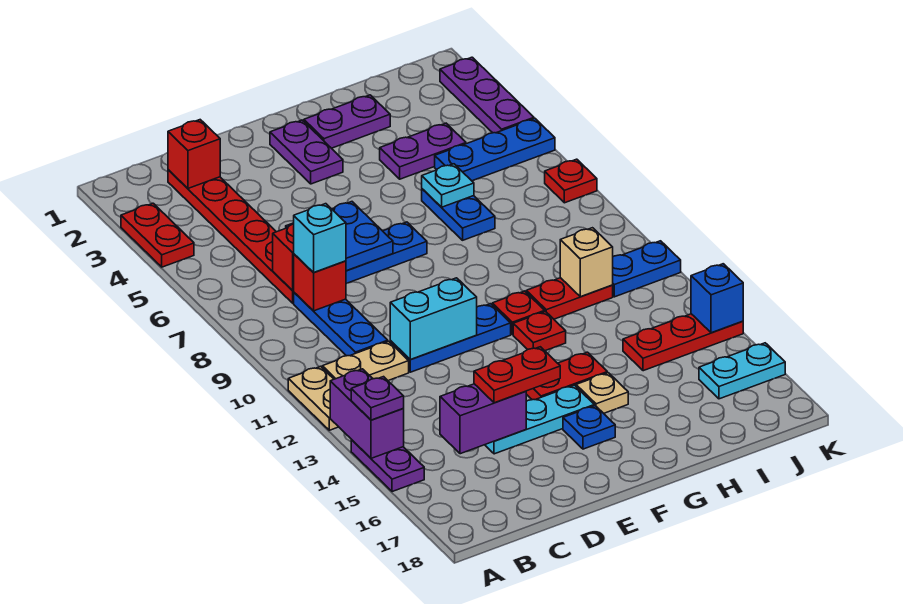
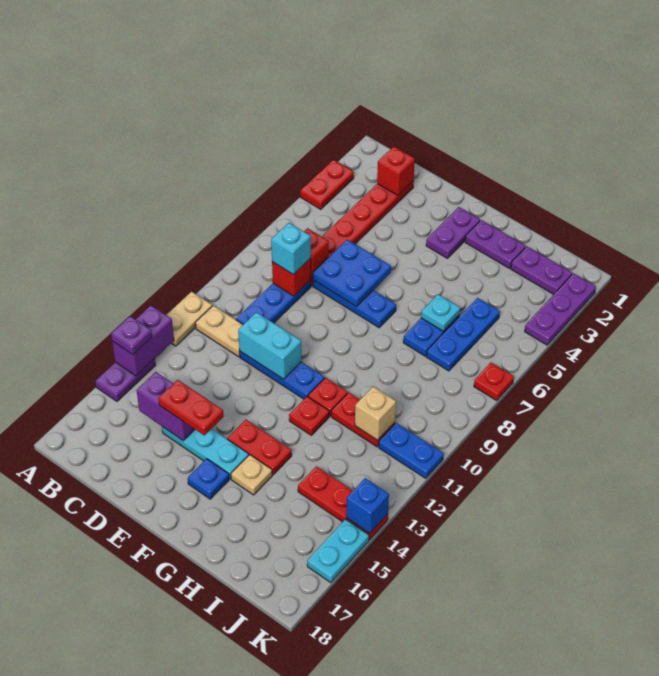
purple plate H4:I4 level 1 -> purple plate I2:J2 level 1
blue plate I5:K5 level 1 -> blue plate I5:I7 level 1
cyan plate J16:K16 level 1 -> cyan plate K15:K16 level 1

